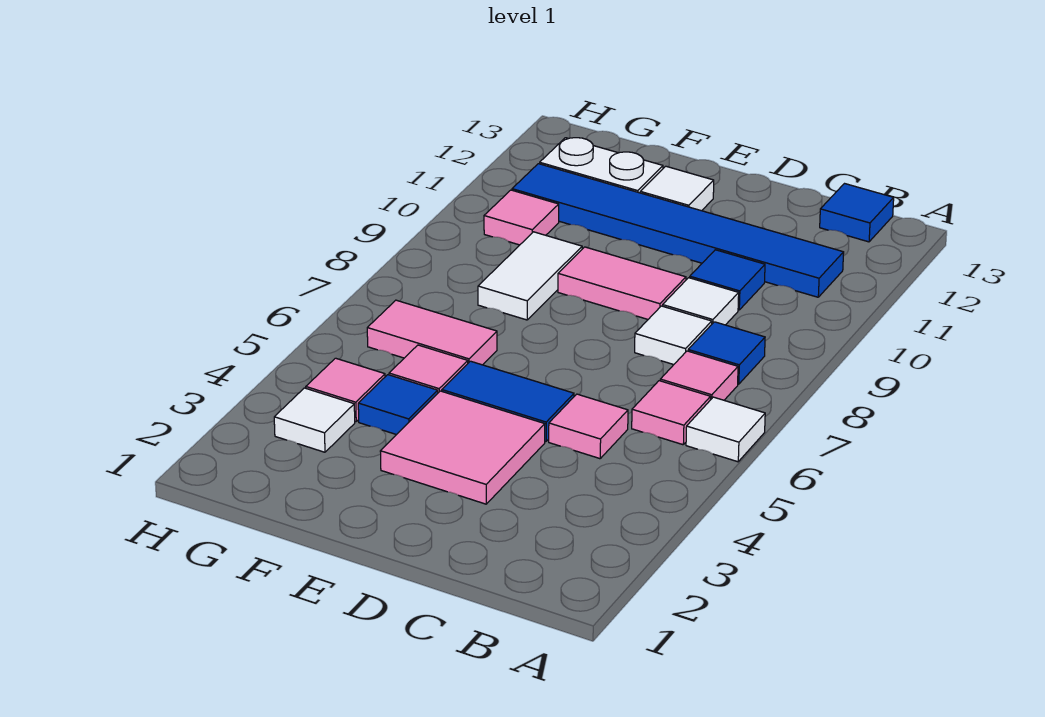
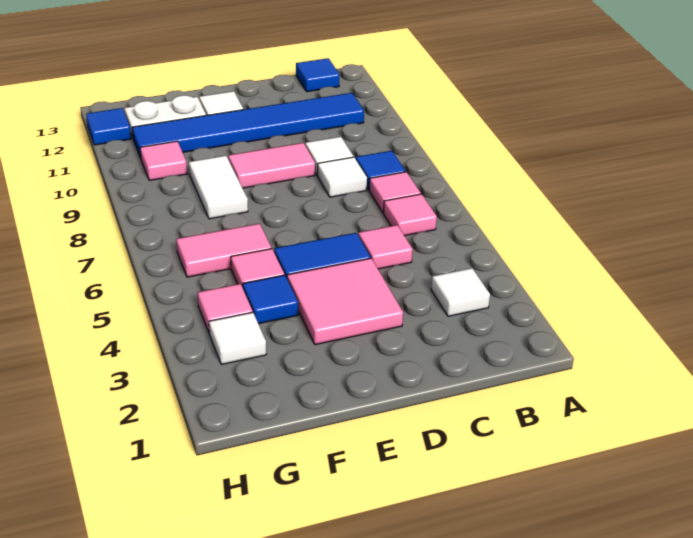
white tile A6 level 1 -> white tile B3 level 1
blue tile C10 level 1 -> blue tile H12 level 1

